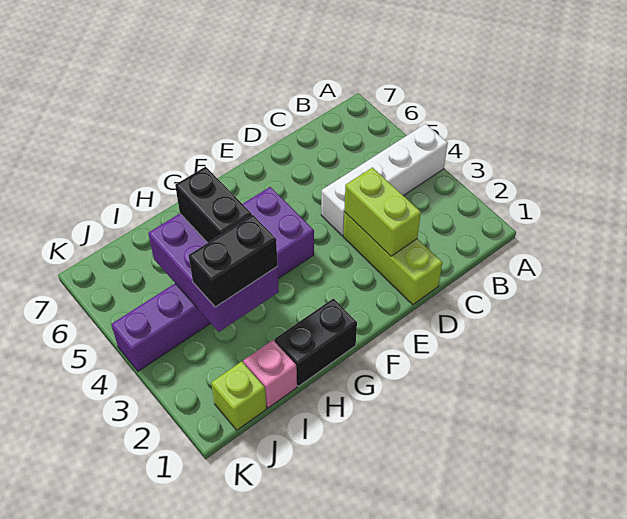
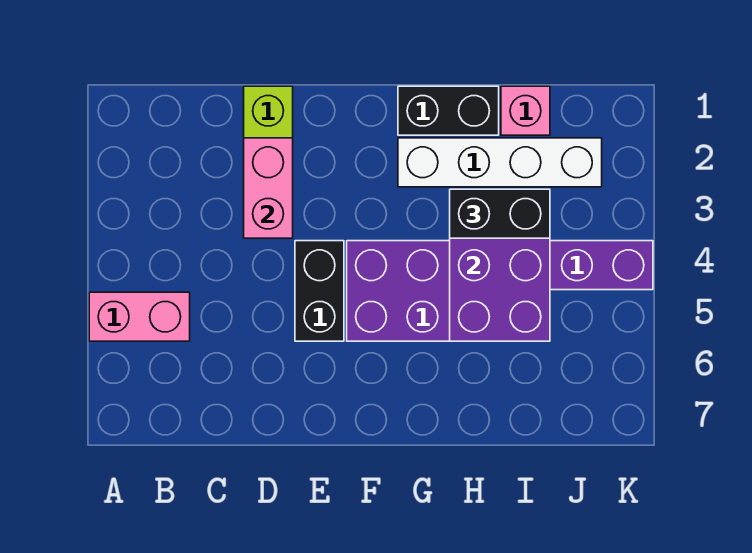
white brick A4:D4 level 1 -> white brick G2:J2 level 1
none -> pink brick A5:B5 level 1
lime brick D2:D3 level 2 -> pink brick D2:D3 level 2
black brick H4:H5 level 3 -> black brick E4:E5 level 1
lime brick J1 level 1 -> none

